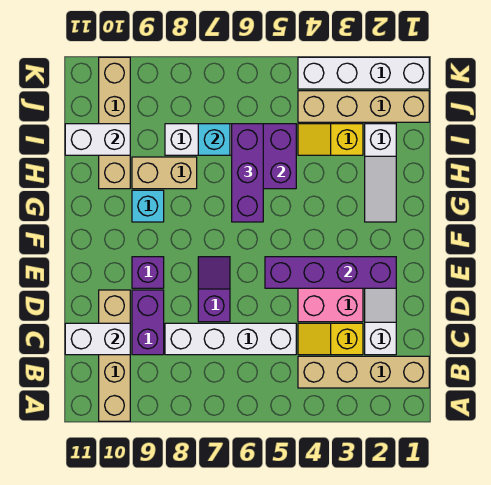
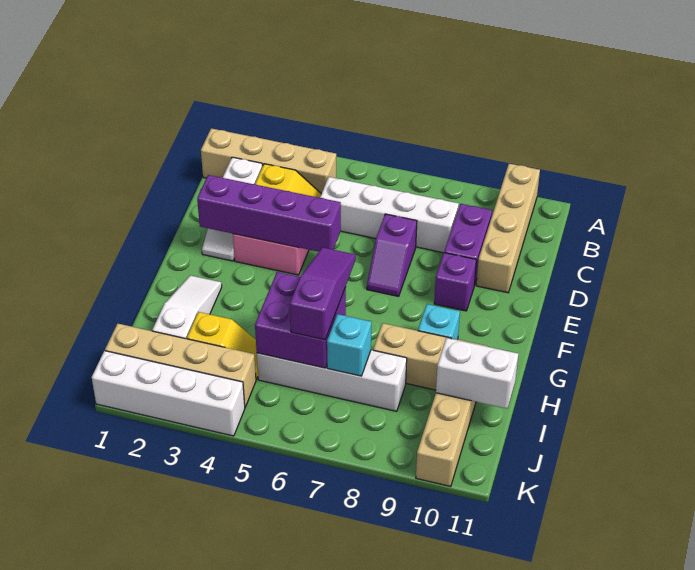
white brick C10:C11 level 2 -> none
purple brick G6:I6 level 3 -> purple slope G6:I6 level 3 top I

